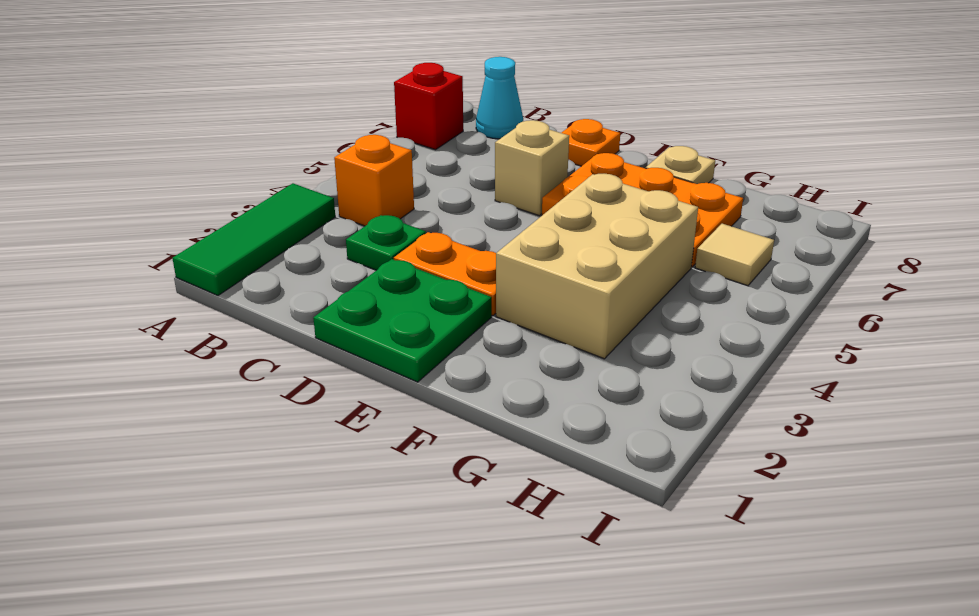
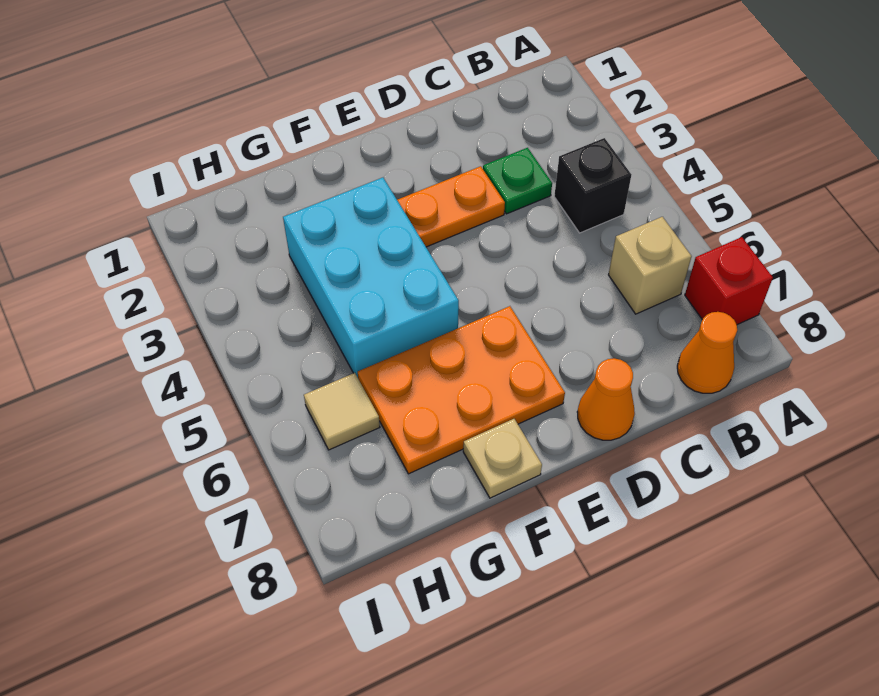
green tile A1:A3 level 1 -> none
orange brick B4 level 1 -> black brick B4 level 1
cyan cone B8 level 1 -> orange cone B8 level 1
green plate D1:E2 level 1 -> none
tan brick D6 level 1 -> tan brick B6 level 1
orange plate D8 level 1 -> orange cone D8 level 1
tan brick F3:G5 level 1 -> cyan brick F3:G5 level 1

